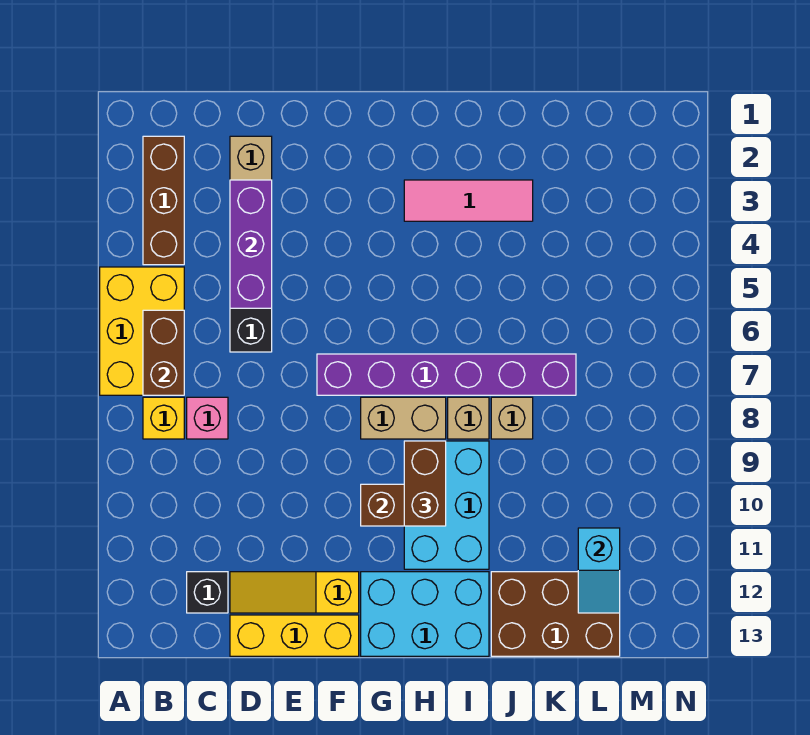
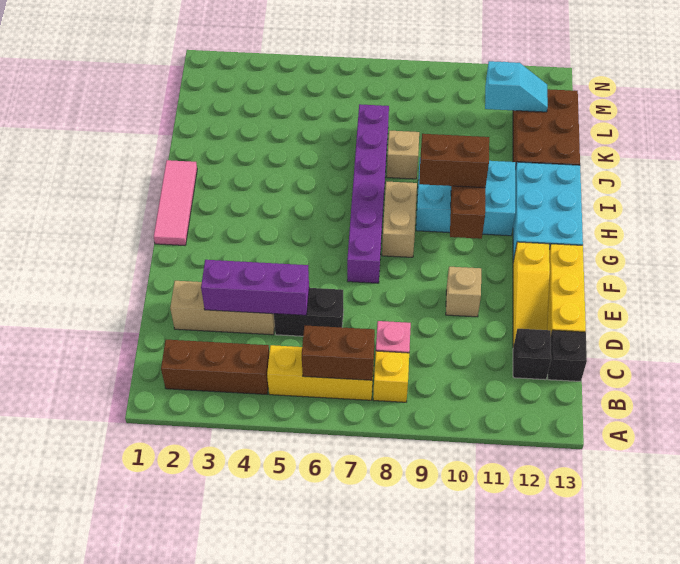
yellow brick A5:B7 level 1 -> yellow brick B5:B7 level 1
none -> black brick C13 level 1
pink tile H3:J3 level 1 -> pink tile G1:I1 level 1
tan brick I8 level 1 -> tan brick E10 level 1

